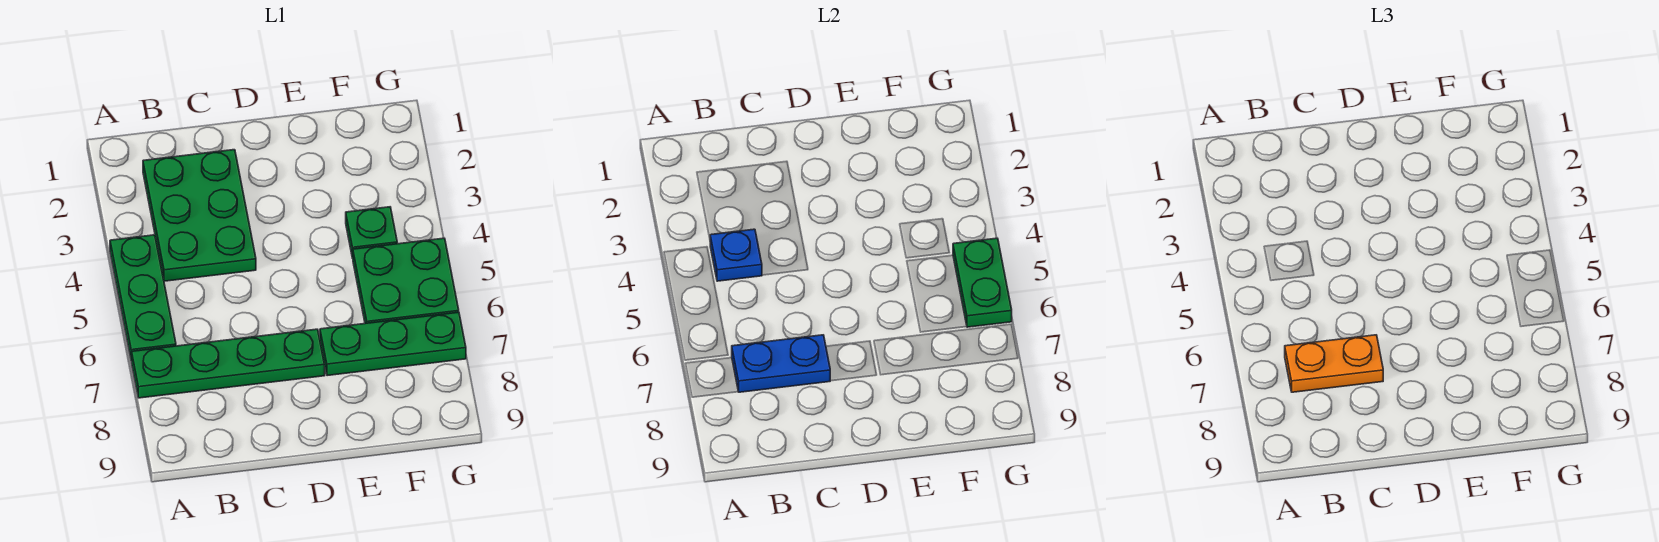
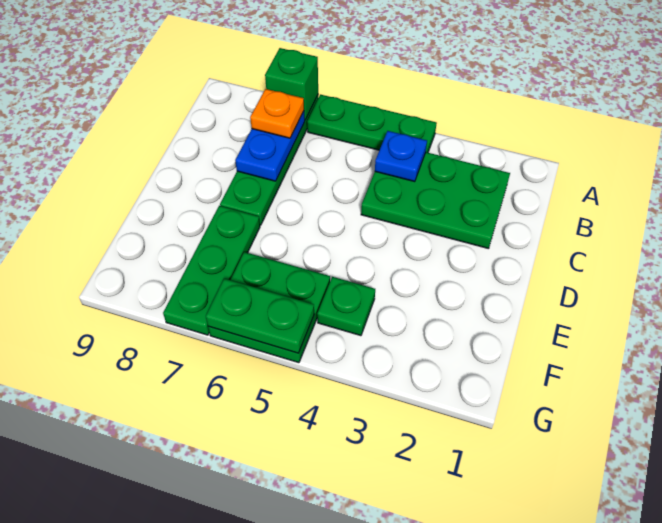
none -> green brick A7 level 2
orange plate B7:C7 level 3 -> orange plate B7 level 3

